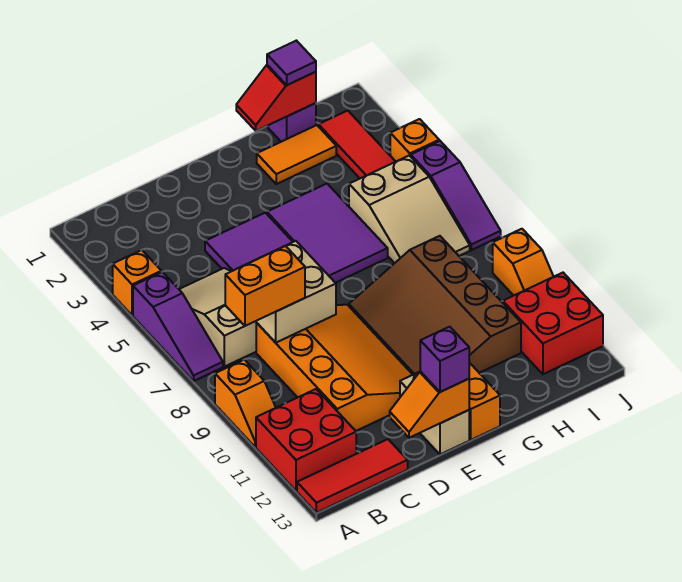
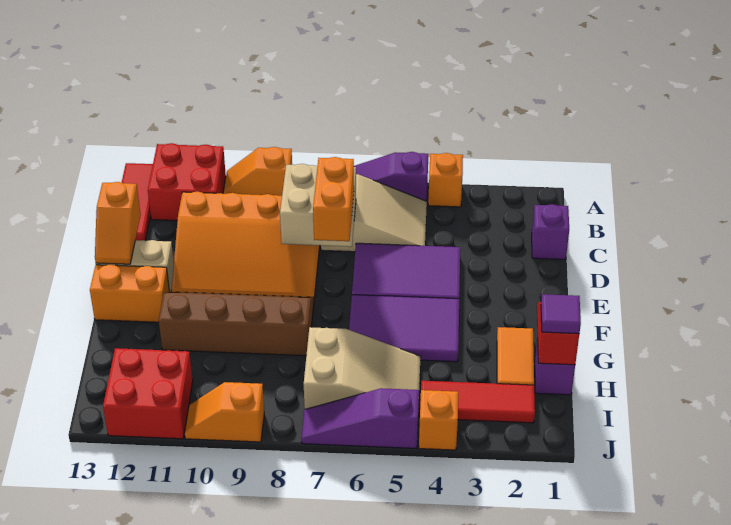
orange brick B8:C8 level 3 -> orange brick D7:E7 level 3
orange slope D13:E13 level 2 top E -> orange slope D13:E13 level 2 top D
purple brick E13 level 3 -> purple brick C1 level 1
brown slope F8:H11 level 1 top H -> brown slope F8:G11 level 1 top G
tan slope H5:I7 level 1 top 5 -> tan slope H5:I7 level 1 top 7

